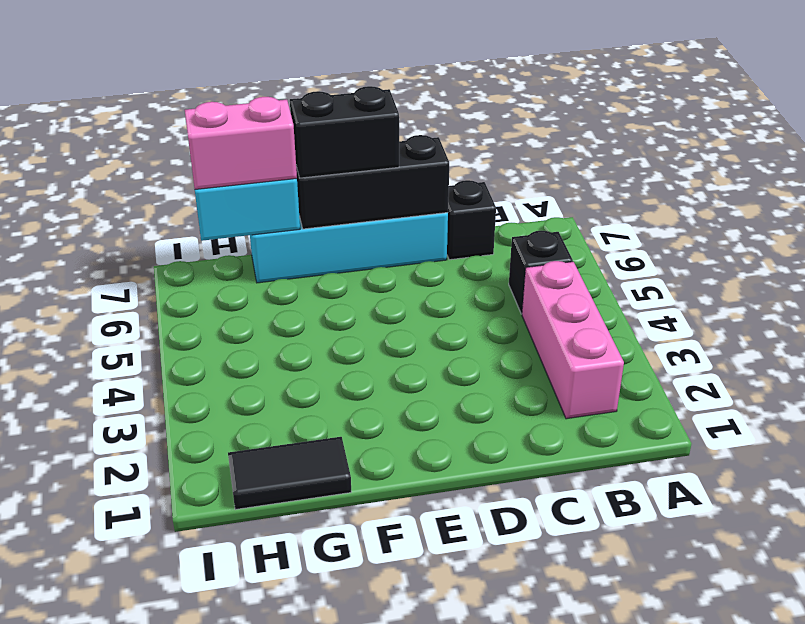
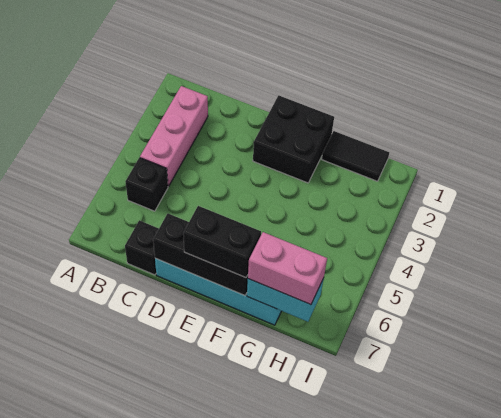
none -> black brick E1:F2 level 1

